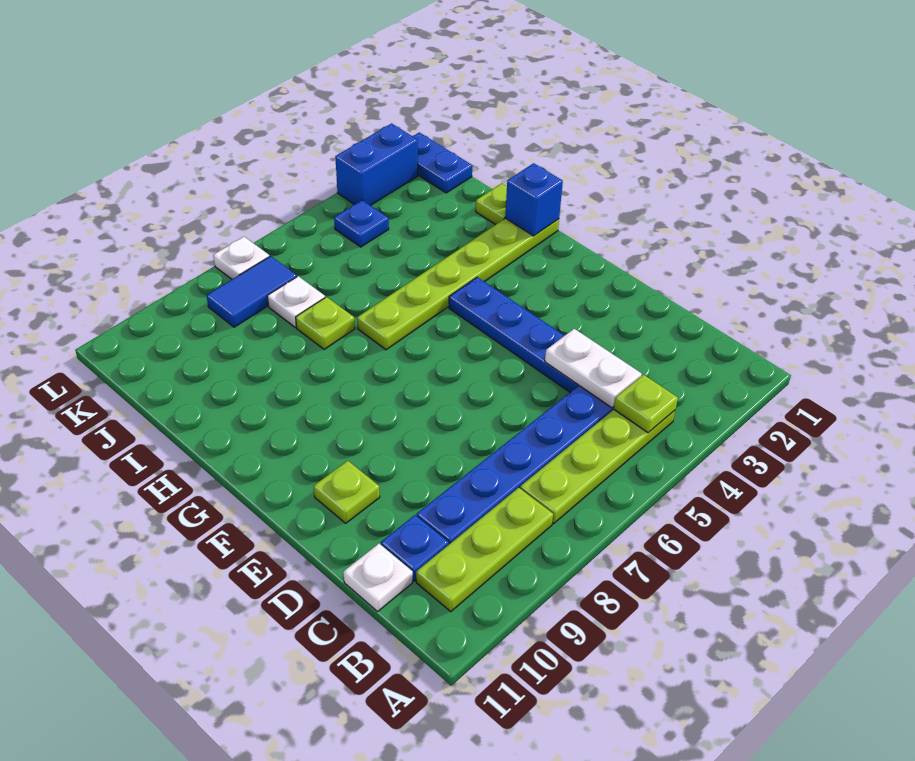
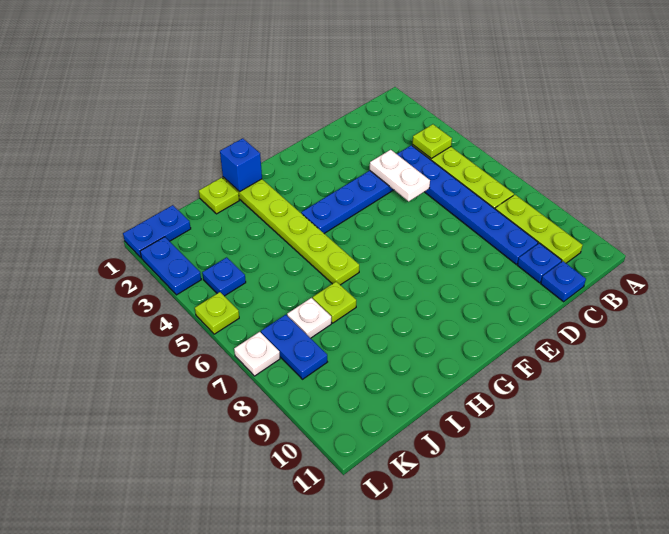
white plate C4:D4 level 2 -> white plate D4:D5 level 2
white plate C11 level 1 -> blue plate C11 level 1
lime plate E10 level 1 -> lime plate L5 level 1
blue tile K7:K8 level 1 -> blue plate K7:K8 level 1
blue brick L2:L3 level 1 -> blue plate L2:L3 level 1

